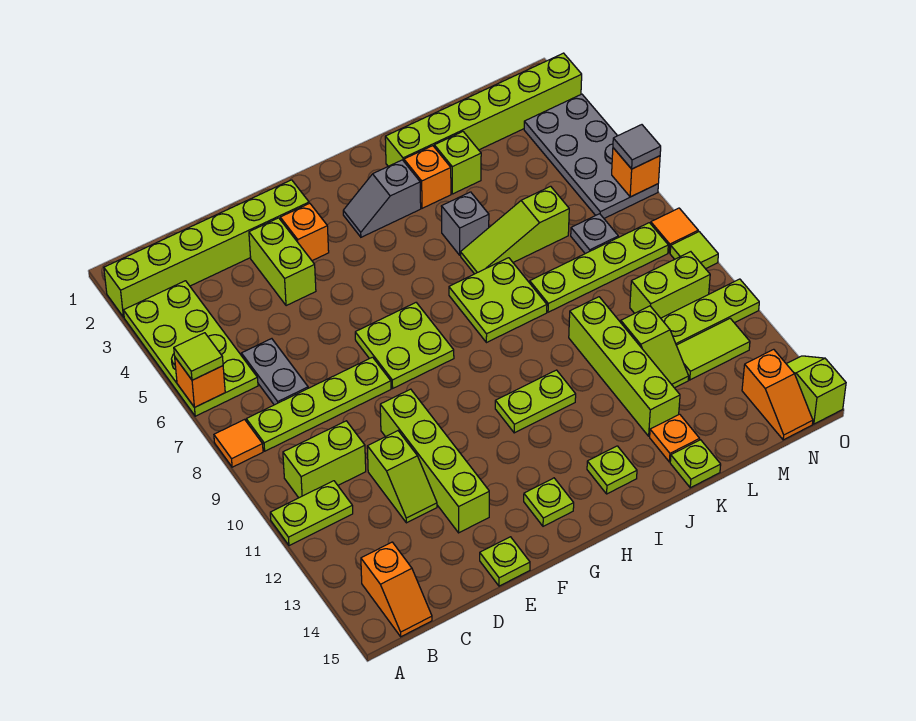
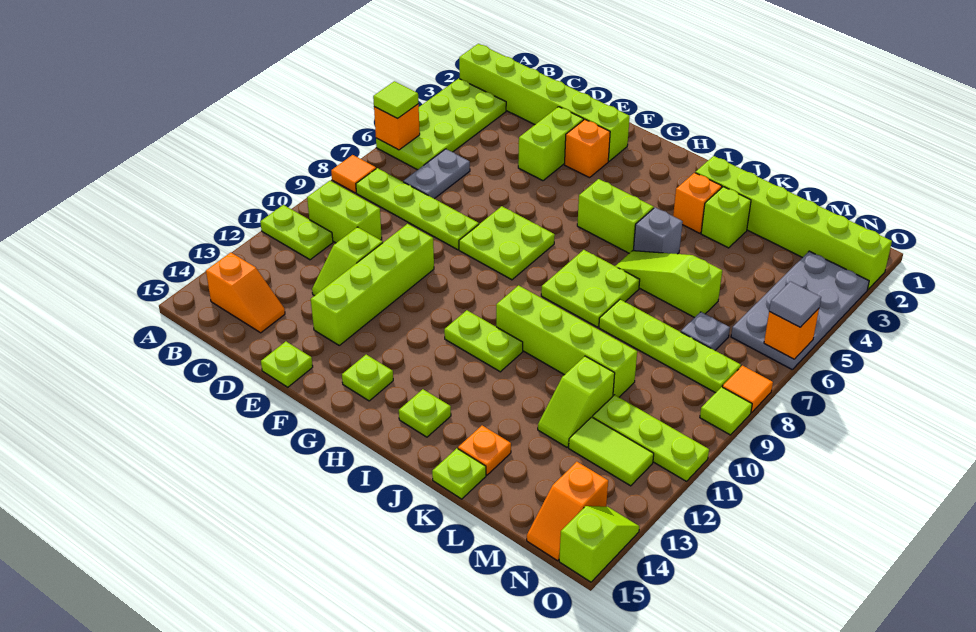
orange slope B14:B15 level 1 top 14 -> orange slope B14:C14 level 1 top B
grey slope H3:I3 level 1 top I -> none
lime brick K10:K13 level 1 -> lime brick I10:L10 level 1
lime brick M10:N10 level 1 -> lime brick H5:I5 level 1

